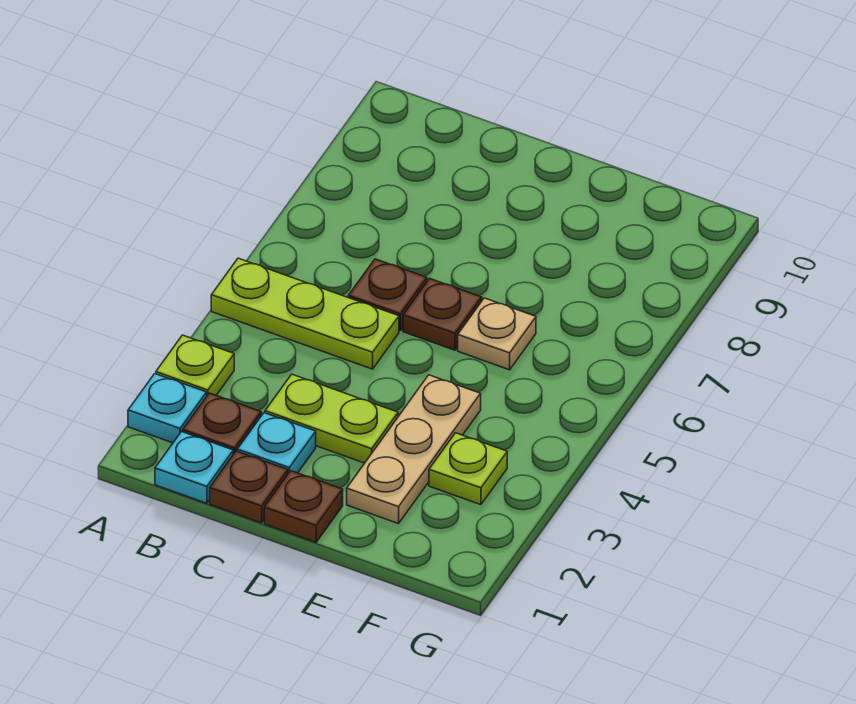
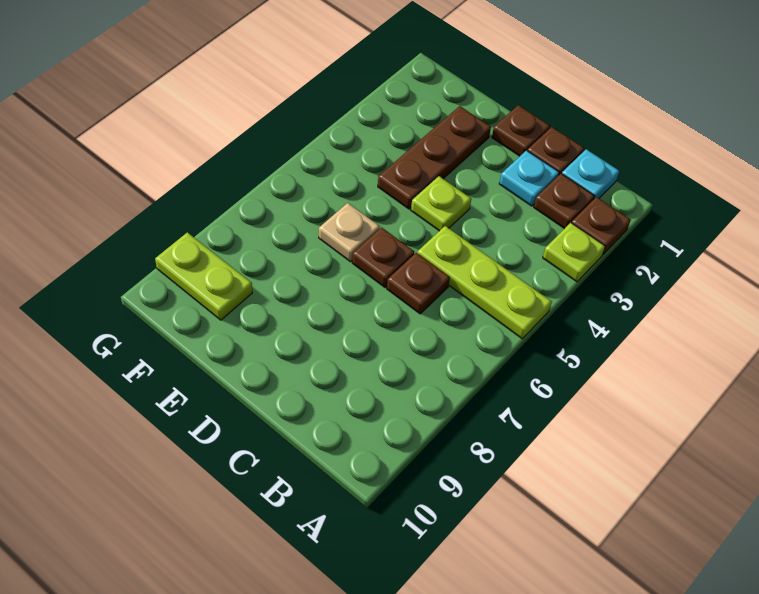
cyan plate A2 level 1 -> brown plate A2 level 1
lime plate C3:D3 level 1 -> lime plate F9:G9 level 1
tan plate E2:E4 level 1 -> brown plate E2:E4 level 1
lime plate F3 level 1 -> lime plate D4 level 1

